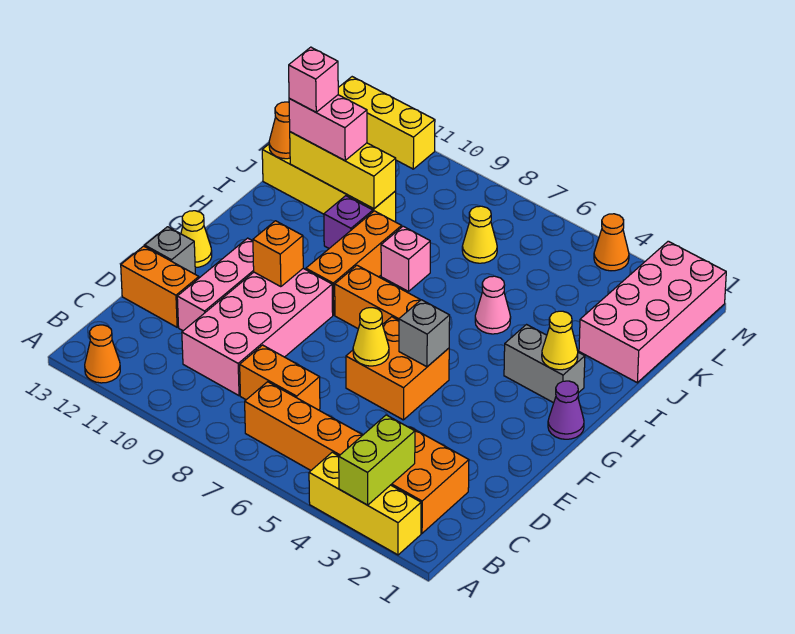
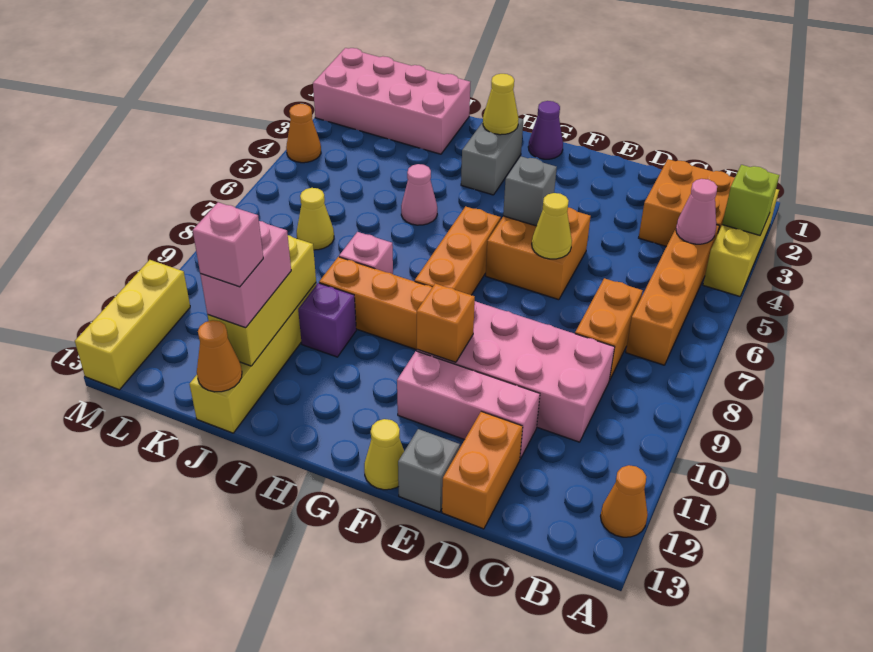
lime brick A3:B3 level 2 -> lime brick A3 level 2
none -> pink cone B4 level 2

